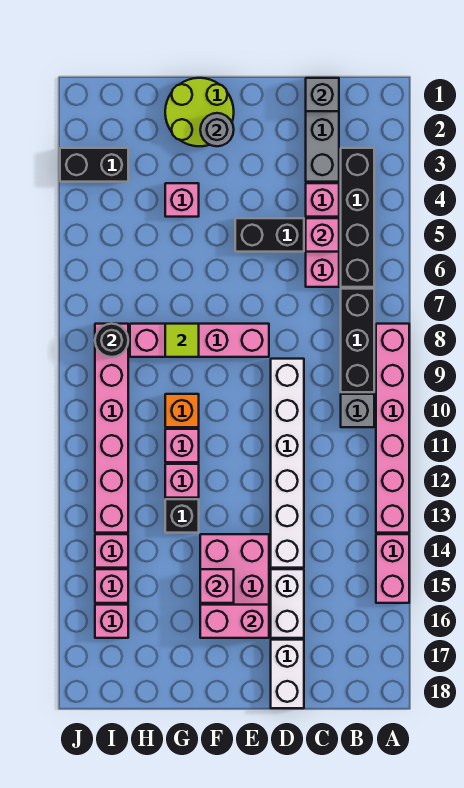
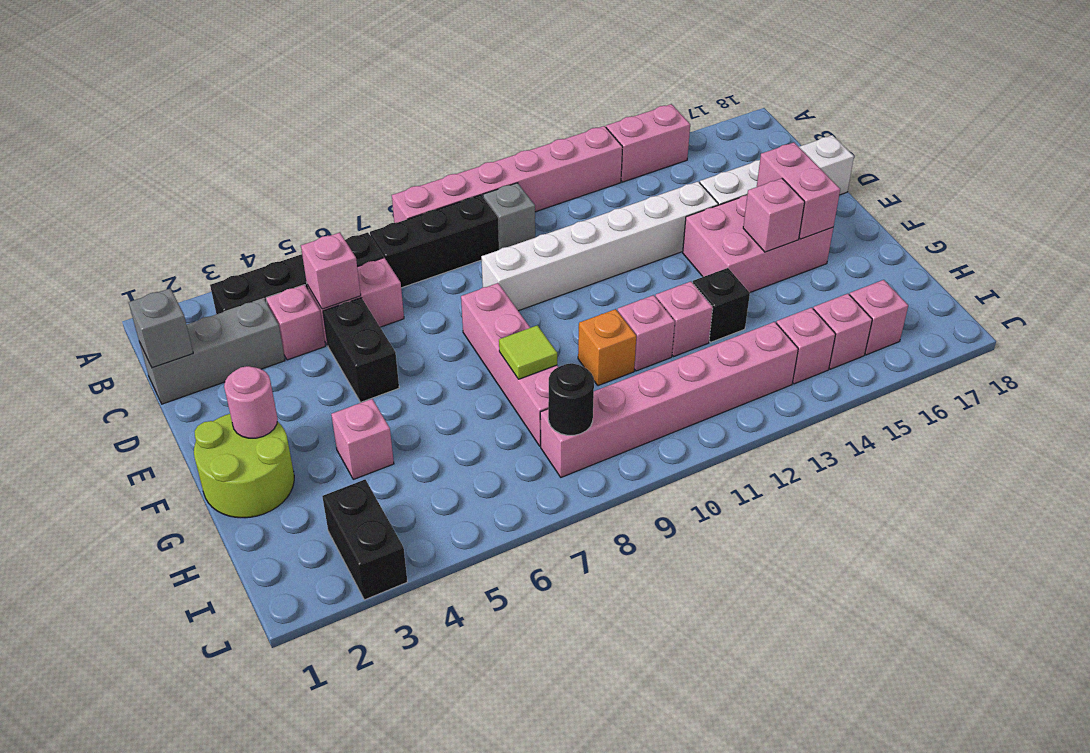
grey round brick F2 level 2 -> pink round brick F2 level 2

